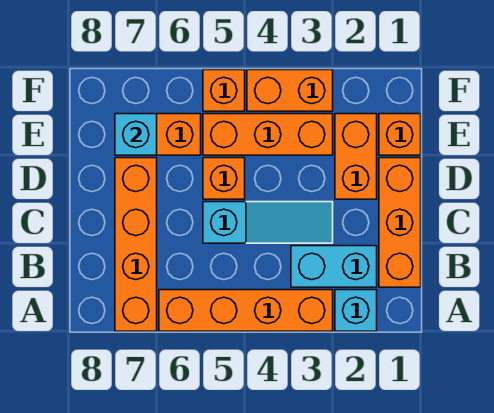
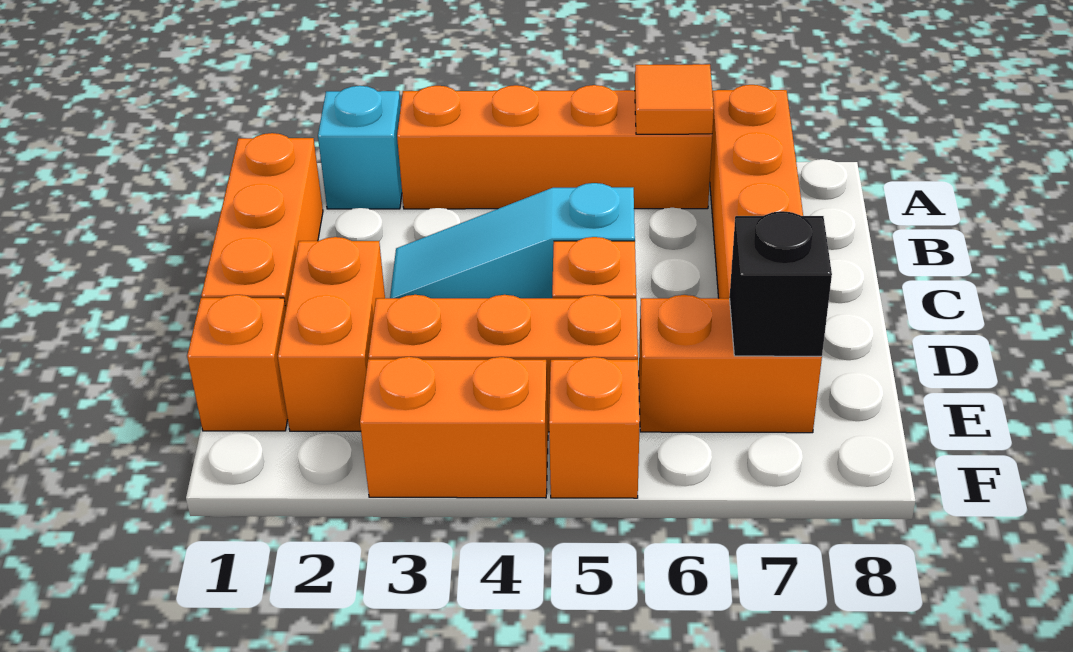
none -> orange tile A6 level 2
cyan brick B2:B3 level 1 -> none
cyan brick E7 level 2 -> black brick E7 level 2

